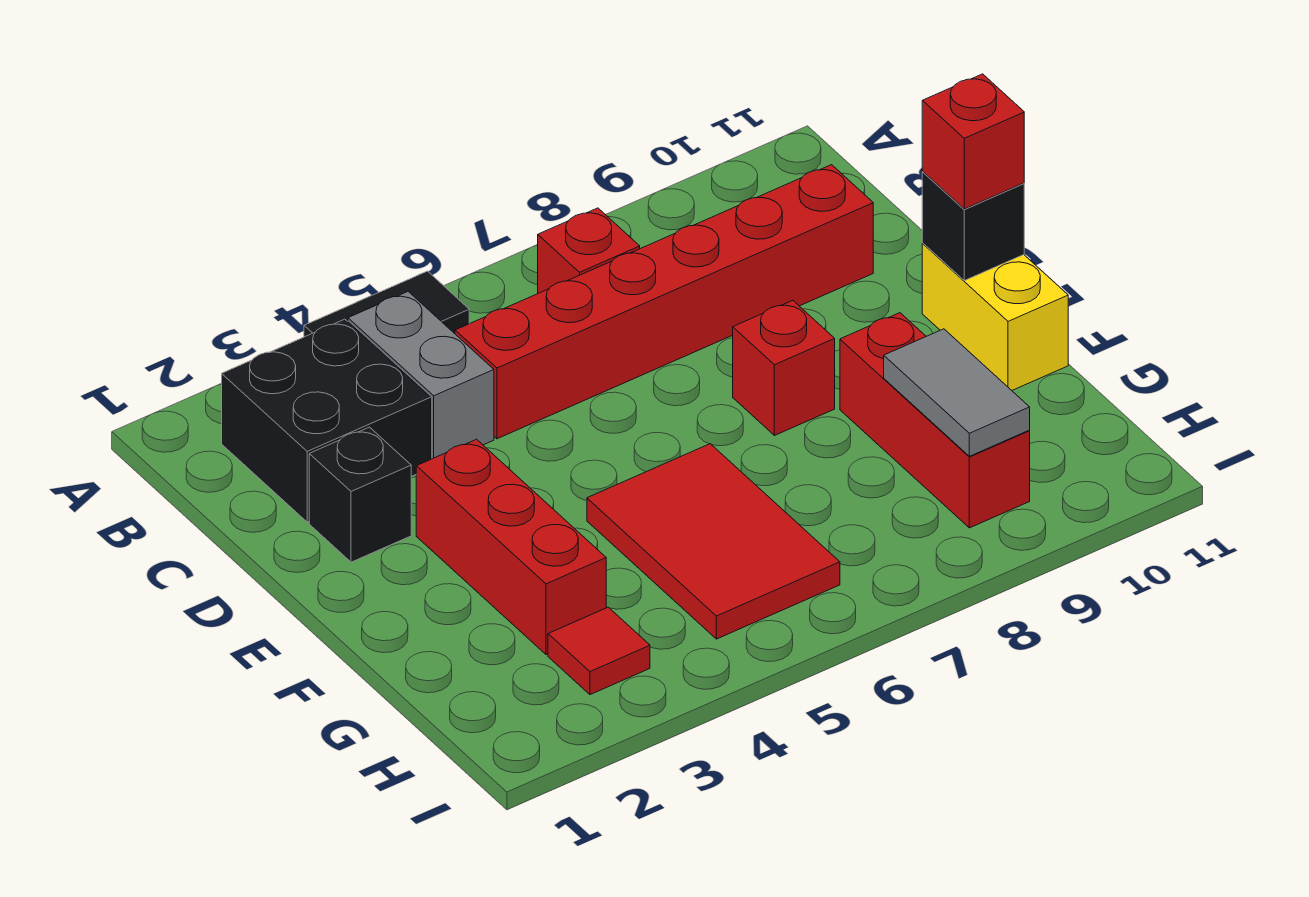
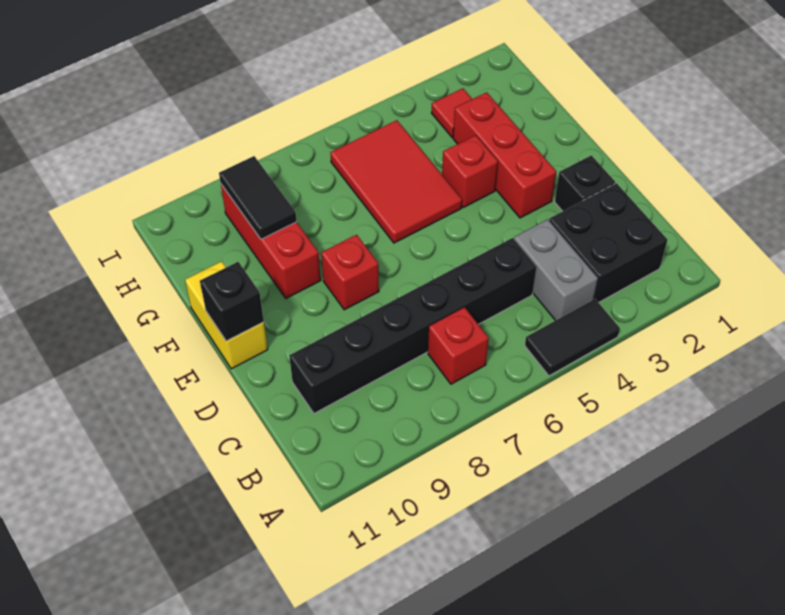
red brick C5:C10 level 1 -> black brick C5:C10 level 1
red brick E11 level 3 -> red brick F4 level 1
grey tile G9:H9 level 2 -> black tile G9:H9 level 2

